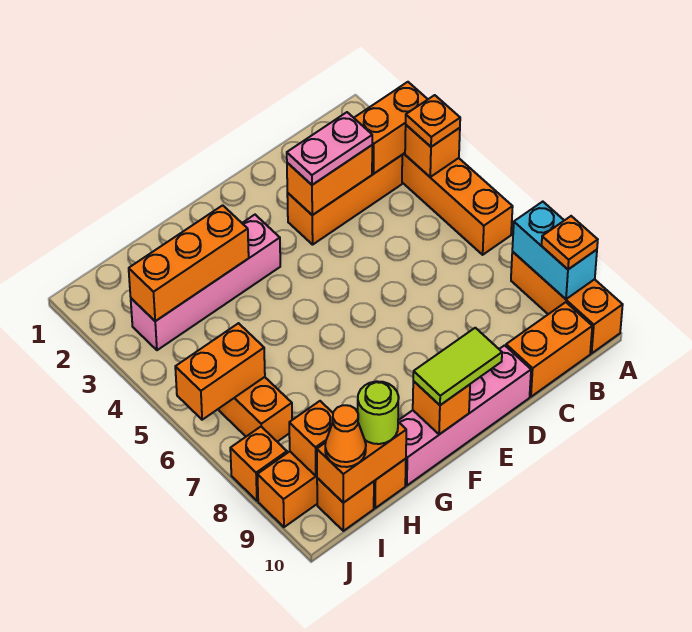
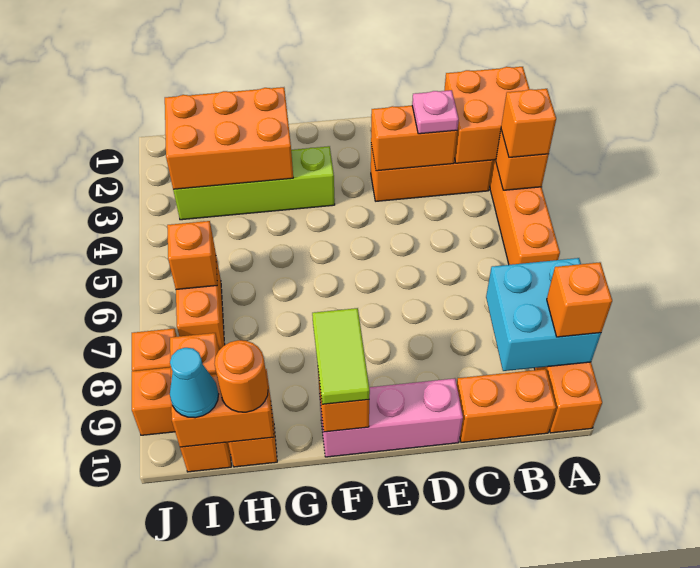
orange brick A3:B3 level 2 -> orange brick A2:B3 level 2
orange plate A4 level 3 -> orange brick A4 level 3
cyan brick A8:A9 level 2 -> cyan brick A8:B9 level 2
orange plate A9 level 3 -> orange brick A9 level 3
pink plate C3:D3 level 3 -> pink plate C3 level 3
pink brick D10:G10 level 1 -> pink brick D10:F10 level 1
lime tile E10:F10 level 3 -> lime tile F9:F10 level 3
pink brick F3:I3 level 1 -> lime brick F3:I3 level 1
orange brick G3:I3 level 2 -> orange brick G2:I3 level 2
lime round brick H10 level 3 -> orange round brick H10 level 3
orange brick I6:J6 level 2 -> orange brick I6 level 2
orange cone I10 level 3 -> cyan cone I10 level 3

